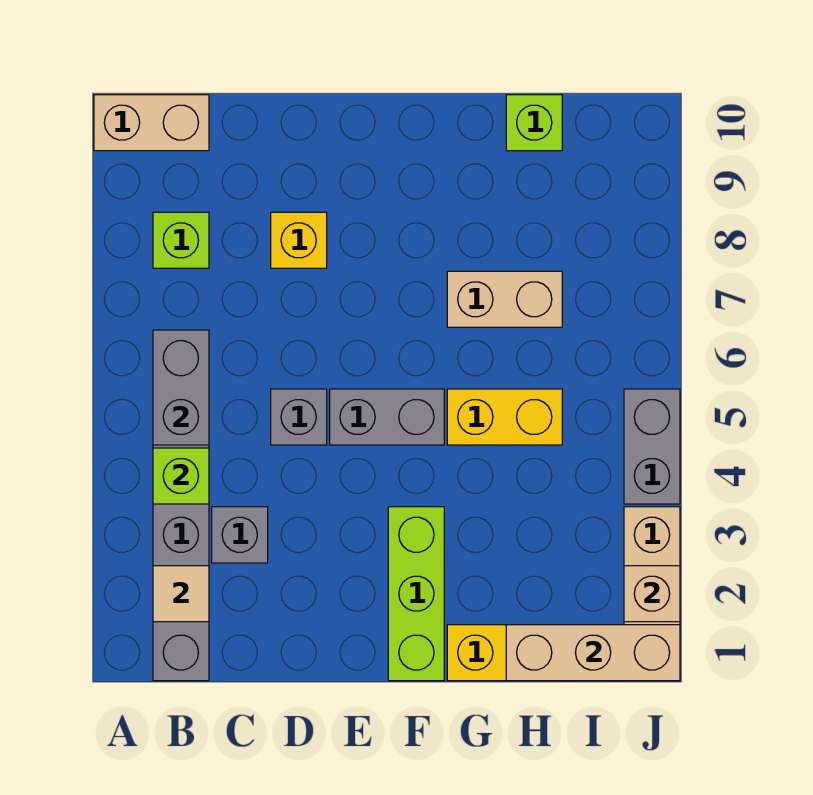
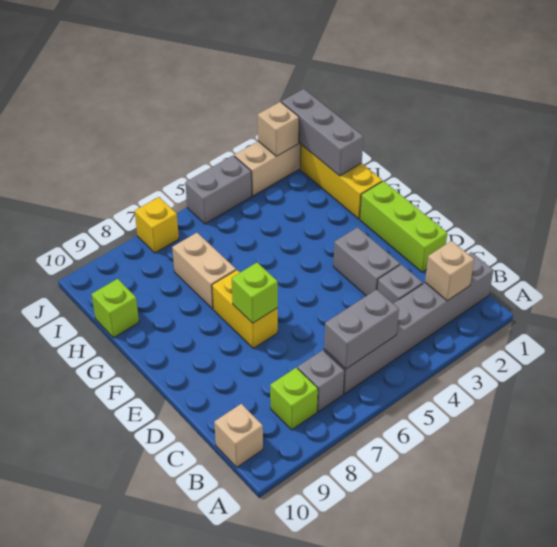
tan brick A10:B10 level 1 -> tan brick B10 level 1
tan tile B2 level 2 -> tan brick B2 level 2
lime brick B4 level 2 -> lime brick E7 level 2
grey brick D5 level 1 -> grey brick B7 level 1
yellow brick D8 level 1 -> yellow brick J7 level 1
grey brick E5:F5 level 1 -> grey brick D3:E3 level 1
lime brick F1:F3 level 1 -> lime brick D1:F1 level 1
yellow brick G5:H5 level 1 -> yellow brick E7:F7 level 1
tan brick H1:J1 level 2 -> grey brick H1:J1 level 2

